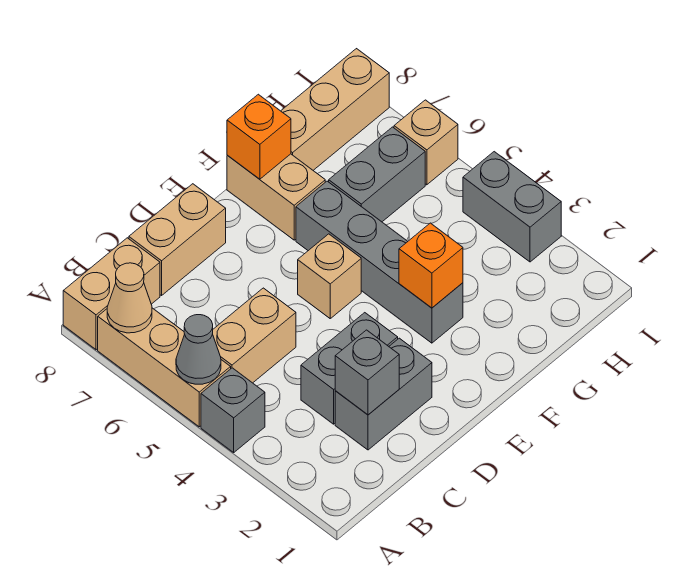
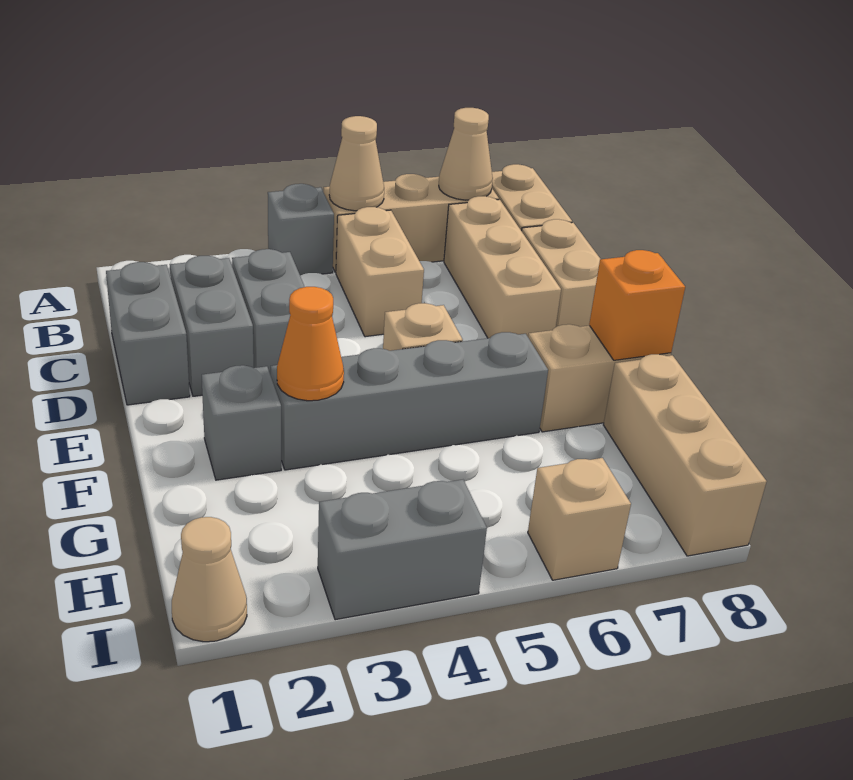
grey cone A5 level 2 -> tan cone A5 level 2
none -> tan brick B7:D7 level 1
grey brick C2 level 2 -> grey brick F2 level 1
orange brick F3 level 2 -> orange cone F3 level 2
grey brick G6:H6 level 1 -> grey brick C1:D1 level 1
none -> tan cone I1 level 1

